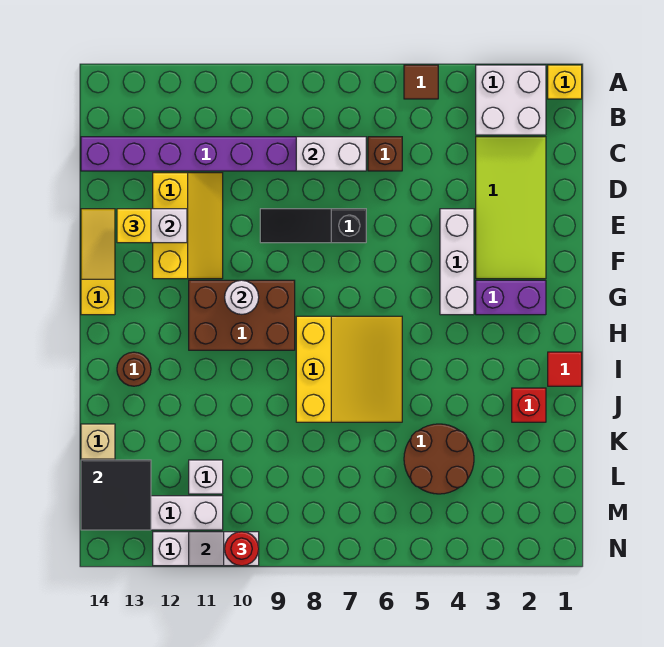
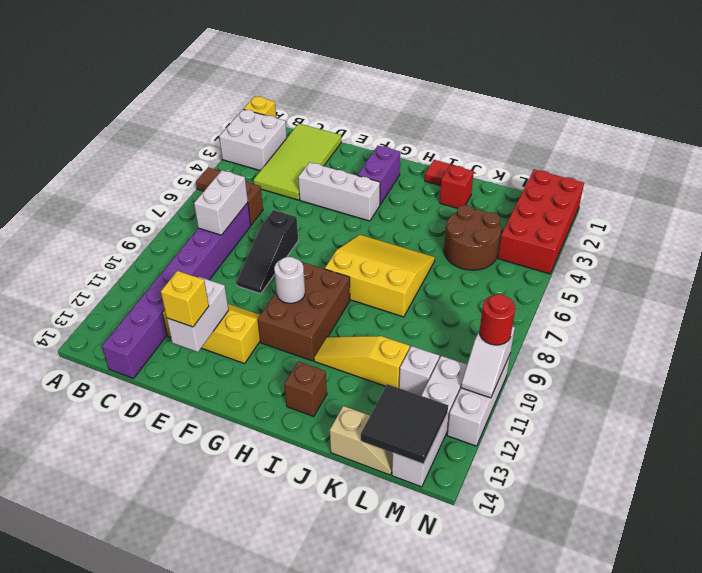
lime tile C2:F3 level 1 -> lime tile C1:D4 level 1
yellow slope E14:G14 level 1 top G -> yellow slope I11:K11 level 1 top K
brown round brick I13 level 1 -> brown brick I13 level 1
none -> red brick M1:N4 level 1

